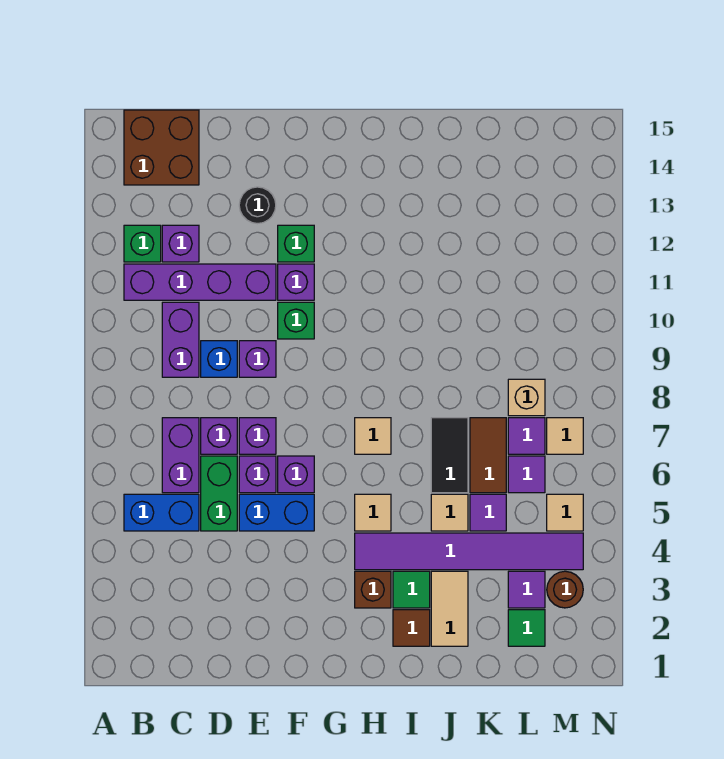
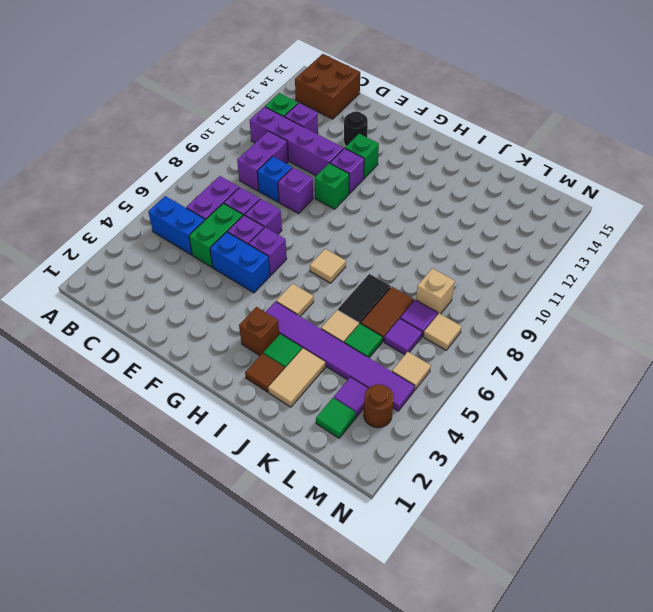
purple tile K5 level 1 -> green tile K5 level 1

